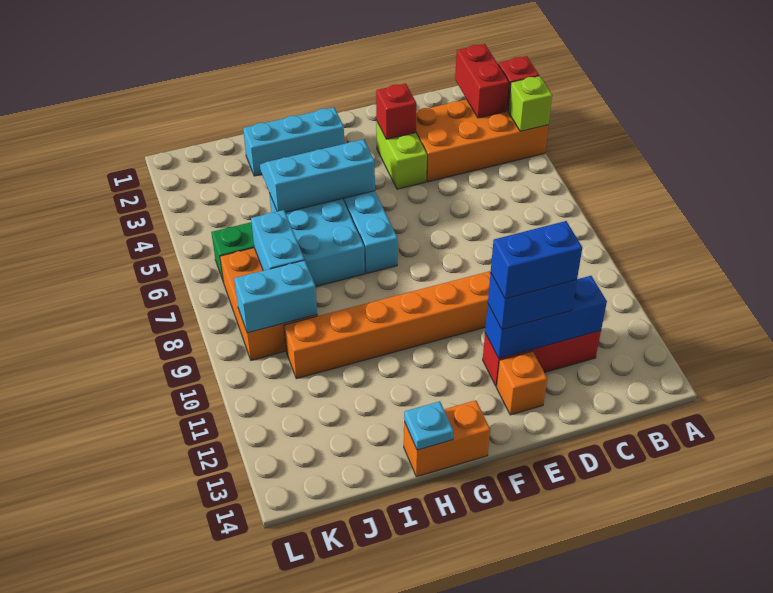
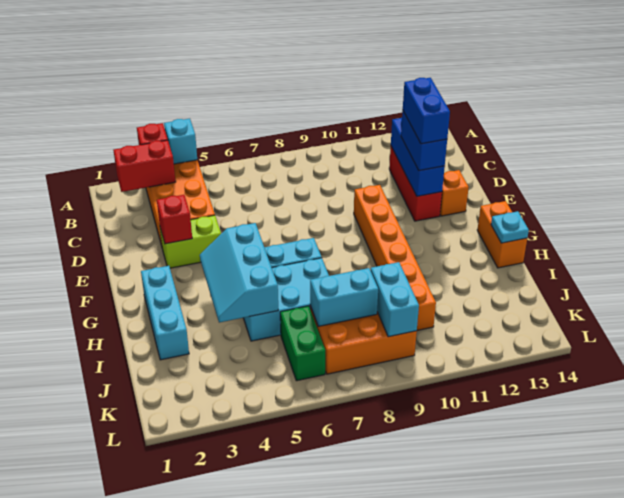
lime brick A4 level 2 -> cyan brick A4 level 2

